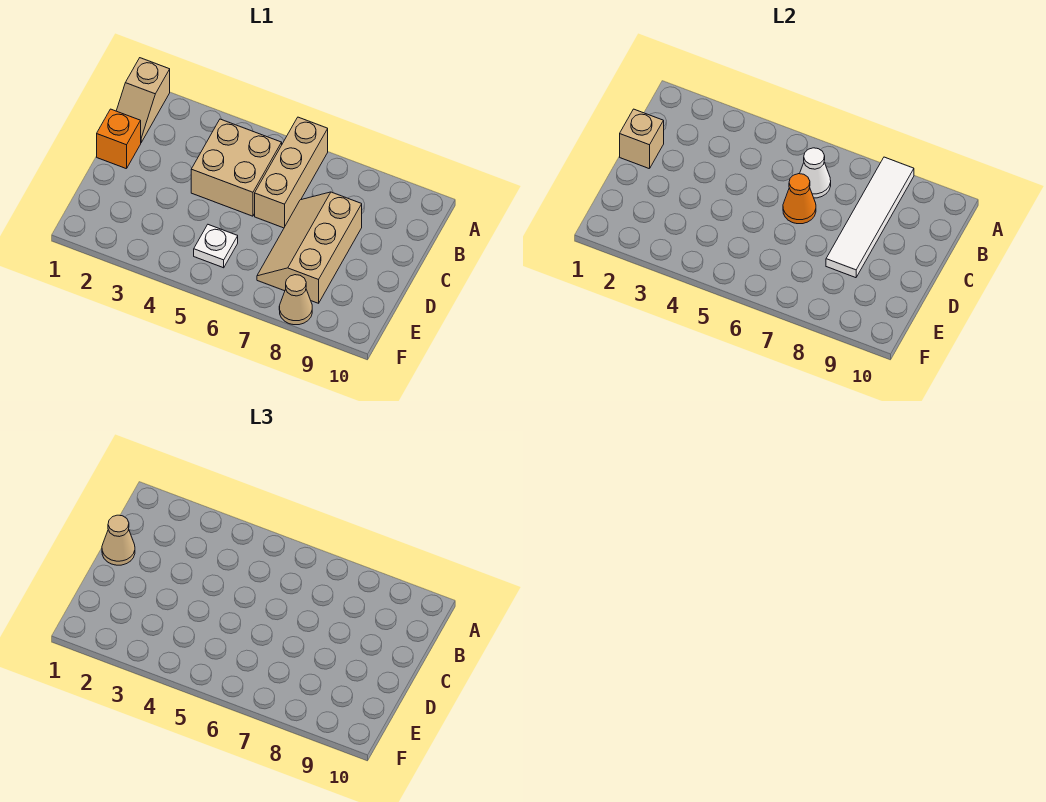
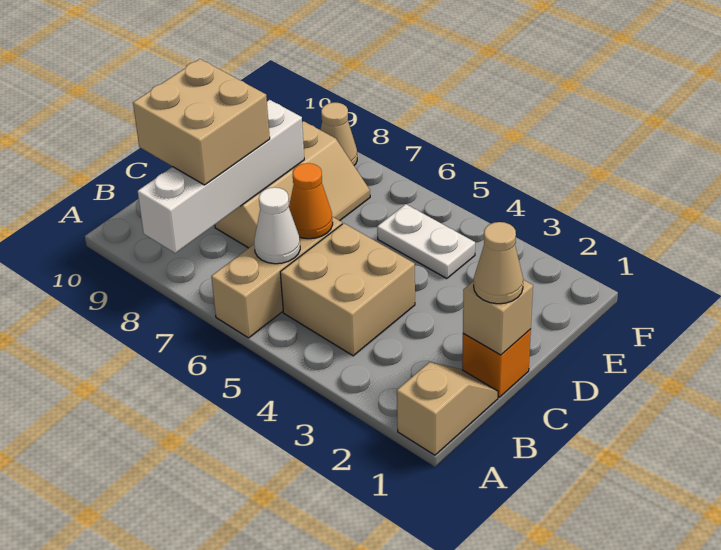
white tile A8:D8 level 2 -> white brick A8:D8 level 2
none -> tan brick B8:C9 level 3
white plate E5 level 1 -> white plate E4:E5 level 1

